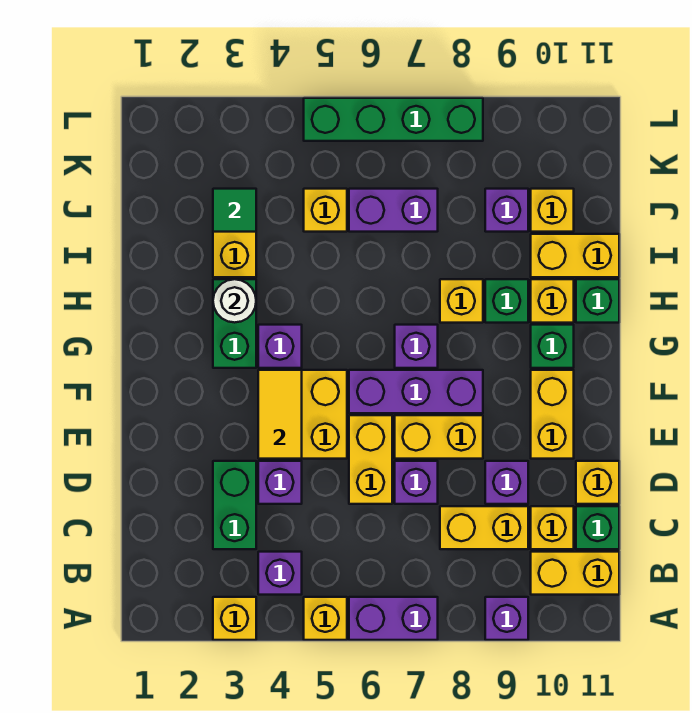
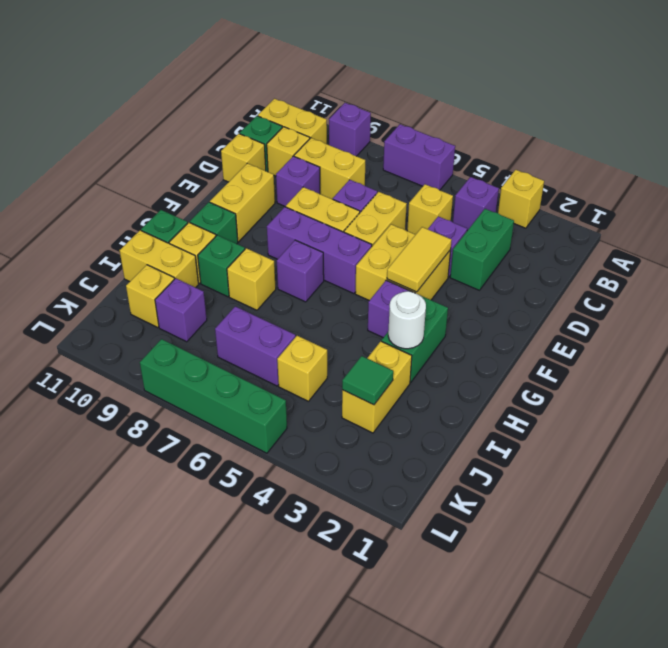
yellow brick A5 level 1 -> yellow brick C5 level 1

